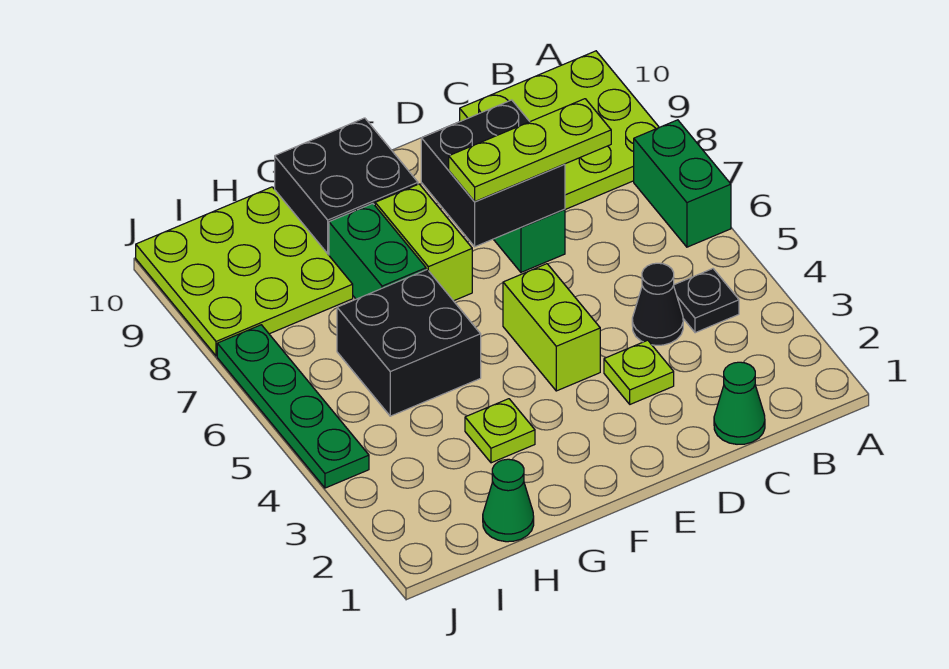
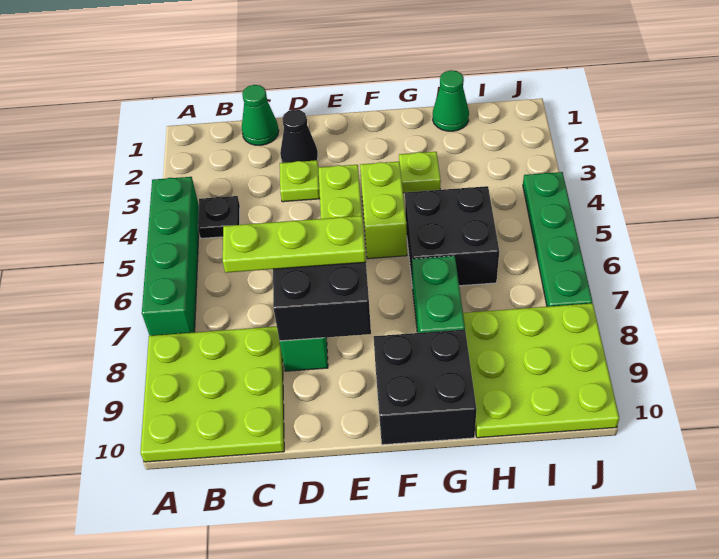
green brick A6:A7 level 1 -> green brick A4:A7 level 1
black cone C4 level 1 -> black cone D2 level 1
lime brick F7:F8 level 1 -> lime brick F4:F5 level 1

